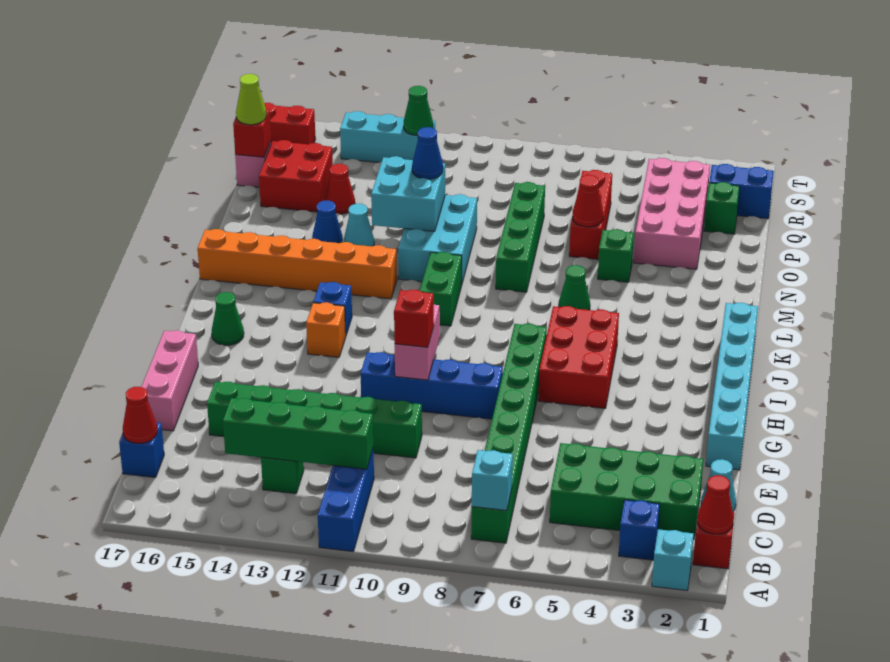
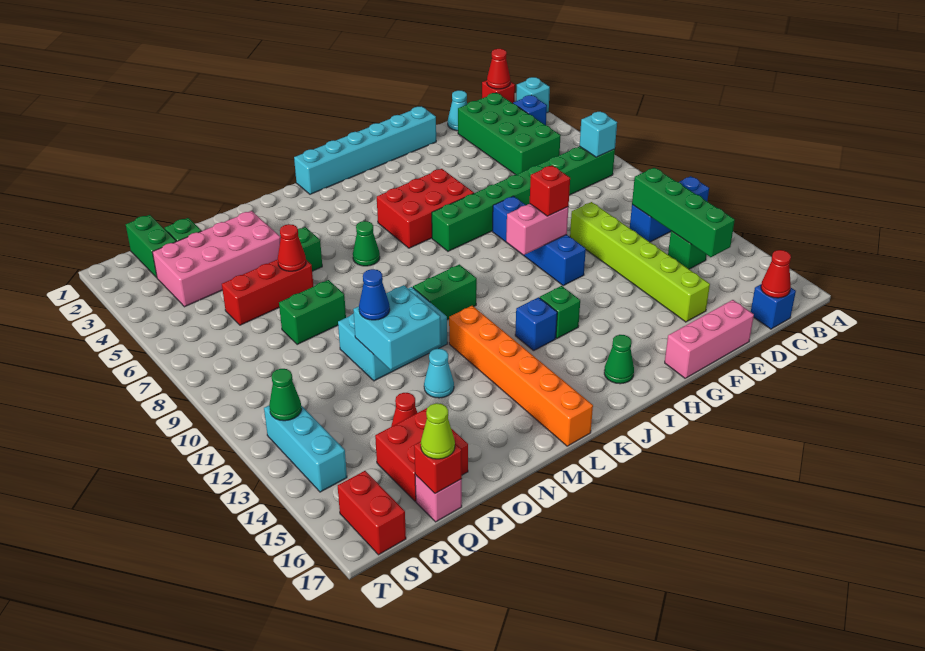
green brick E10:E15 level 1 -> lime brick E10:E15 level 1
orange brick I13 level 1 -> green brick I13 level 1
green brick M8:P8 level 1 -> green brick O8:P8 level 1
blue cone N14 level 1 -> none
blue brick R1:R2 level 1 -> green brick R1:R2 level 1

